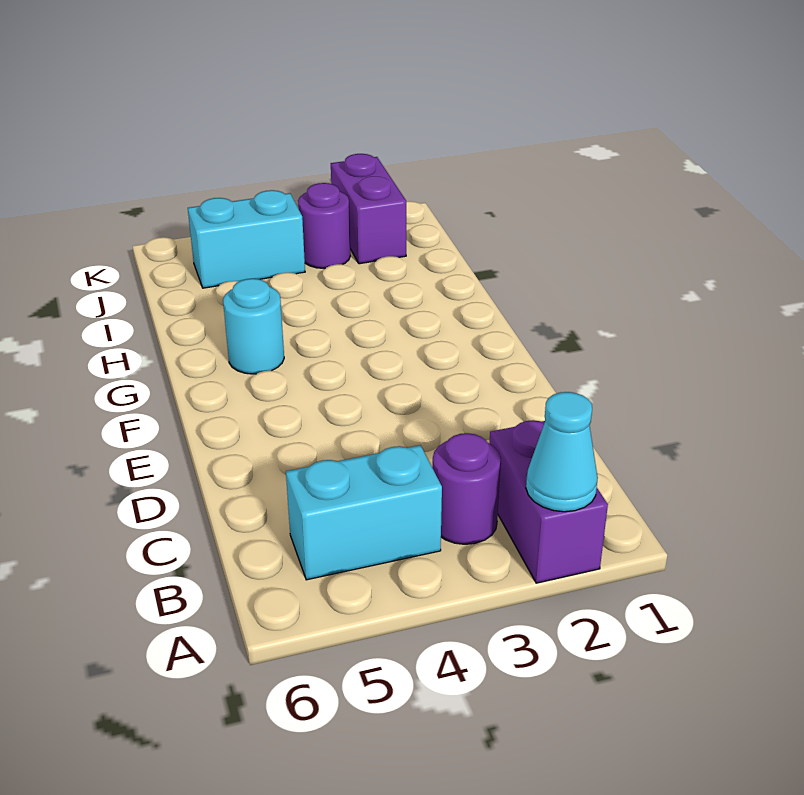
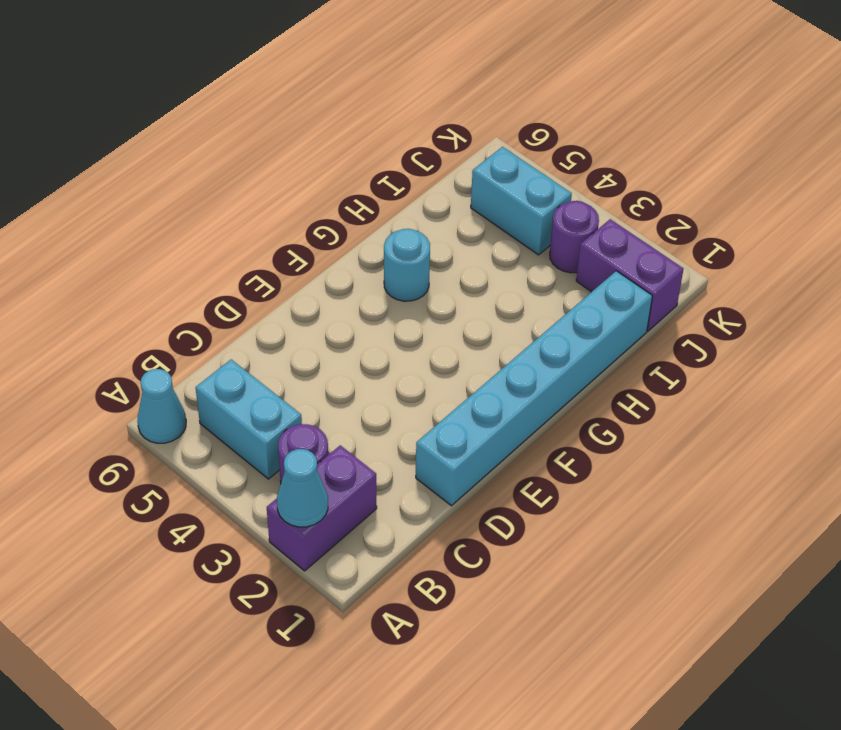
none -> cyan cone A6 level 1
none -> cyan brick D1:I1 level 1
purple brick J2:K2 level 1 -> purple brick J1:J2 level 1

